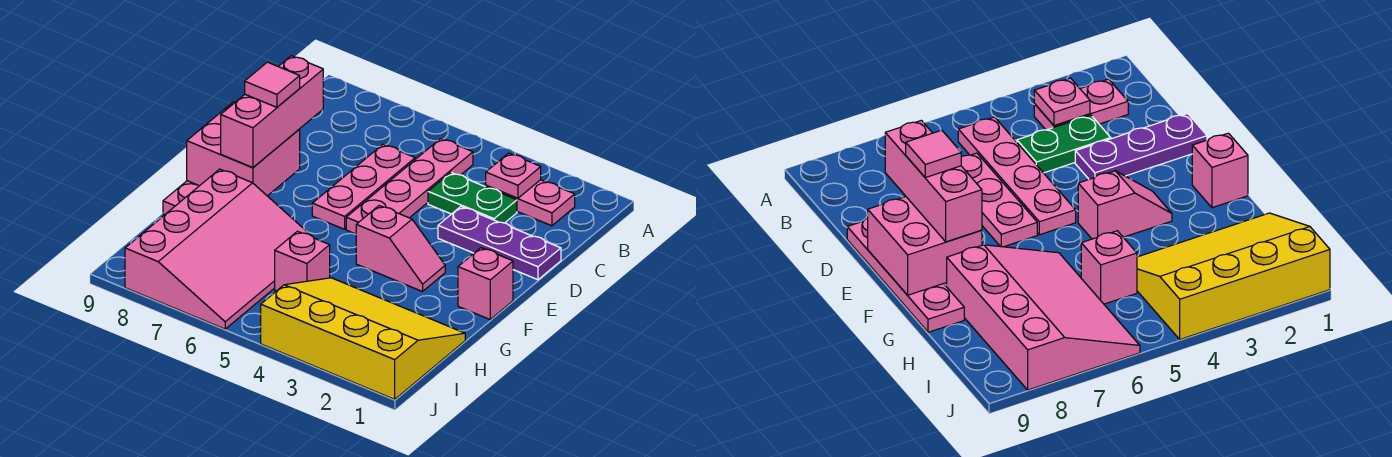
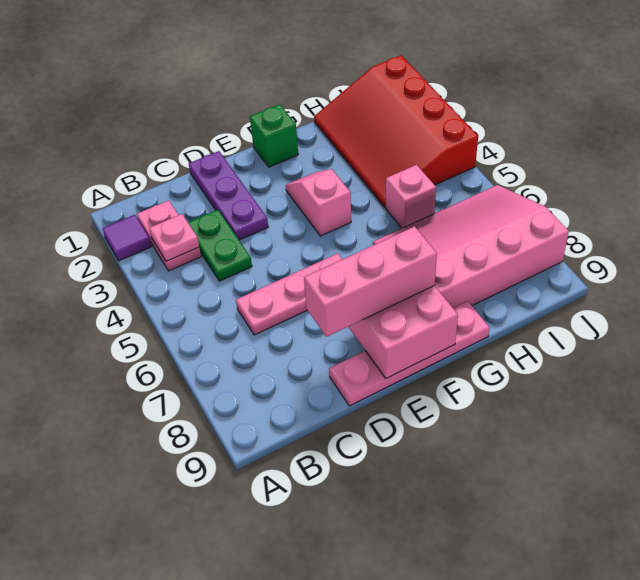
none -> purple tile A2 level 1
pink plate B5:E5 level 1 -> none
pink tile E8 level 4 -> none
pink brick F1 level 1 -> green brick F1 level 1
yellow slope H1:J4 level 1 top J -> red slope H1:J4 level 1 top J

